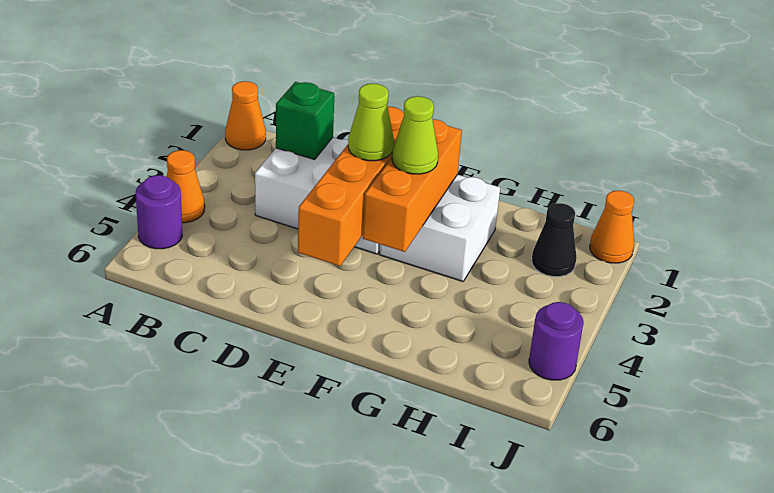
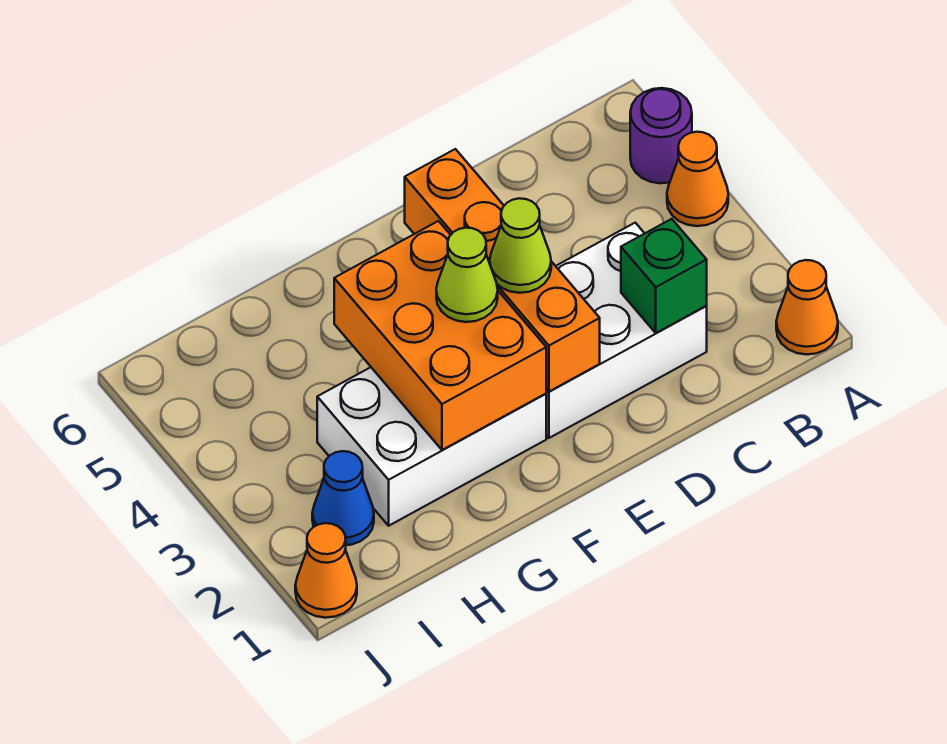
white brick F2:G3 level 1 -> white brick F2:H3 level 1
orange brick F2:F4 level 2 -> orange brick F2:G4 level 2
black cone I2 level 1 -> blue cone I2 level 1
purple round brick J5 level 1 -> none

